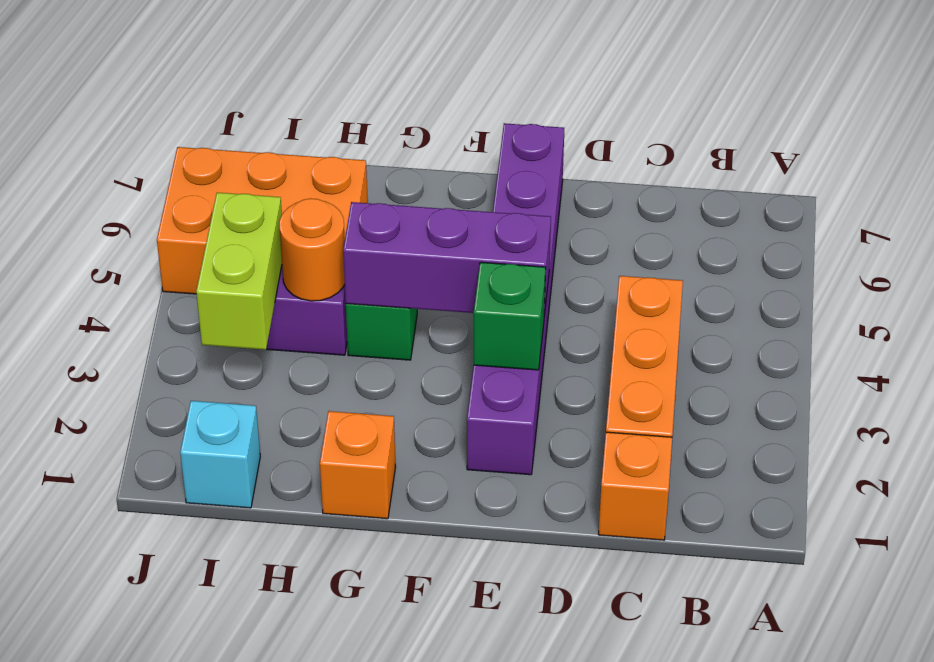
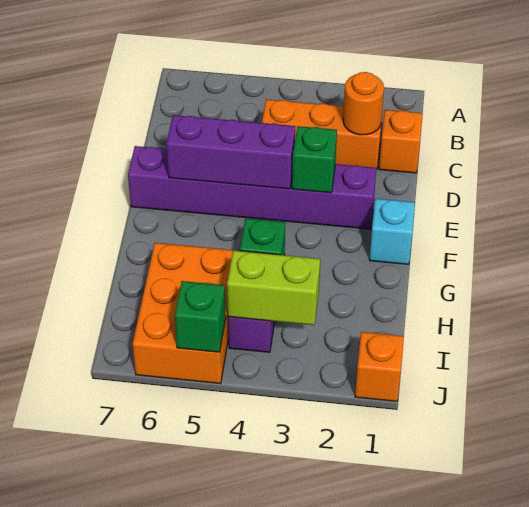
purple brick E4:G4 level 2 -> purple brick E4:E6 level 2
orange brick G1 level 1 -> orange brick J1 level 1
orange round brick H4 level 2 -> orange round brick C2 level 2
cyan brick I1 level 1 -> cyan brick F1 level 1
none -> green brick J5 level 2

